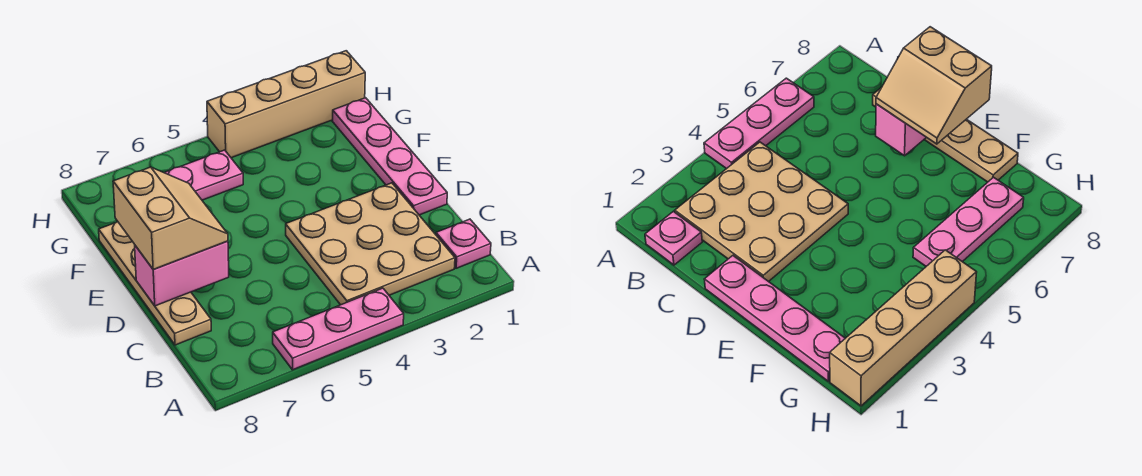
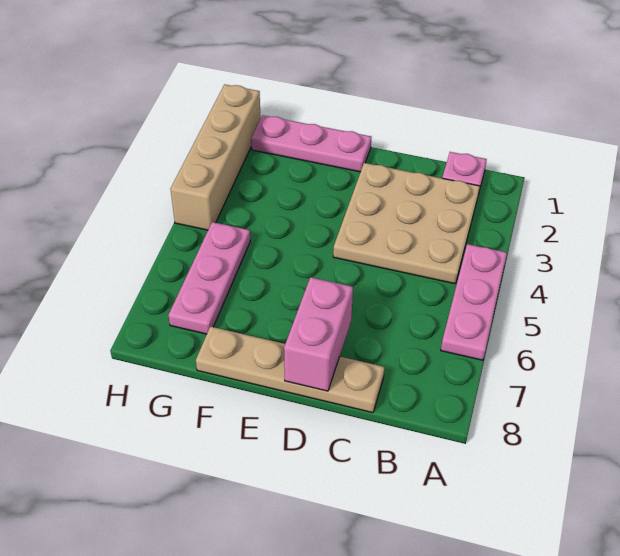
pink plate D1:G1 level 1 -> pink plate E1:G1 level 1
tan slope D7:E8 level 3 top 8 -> none

